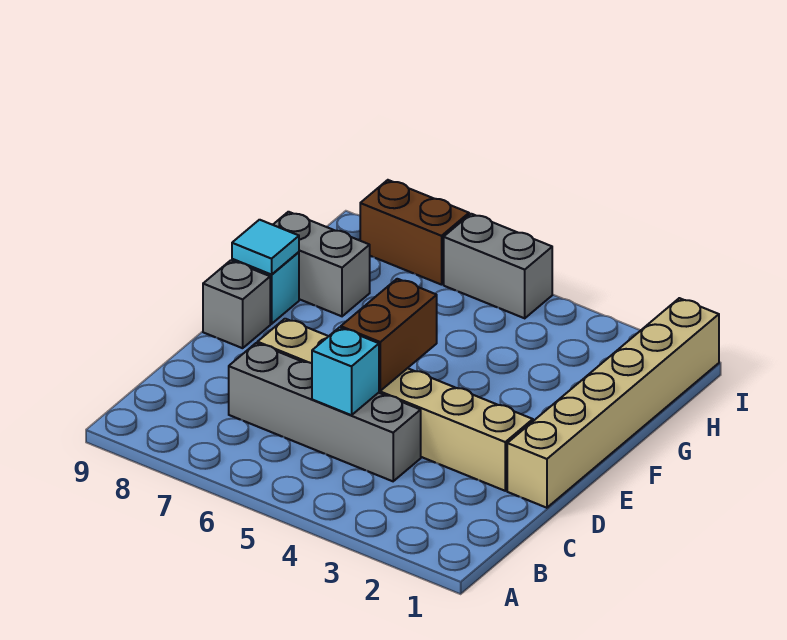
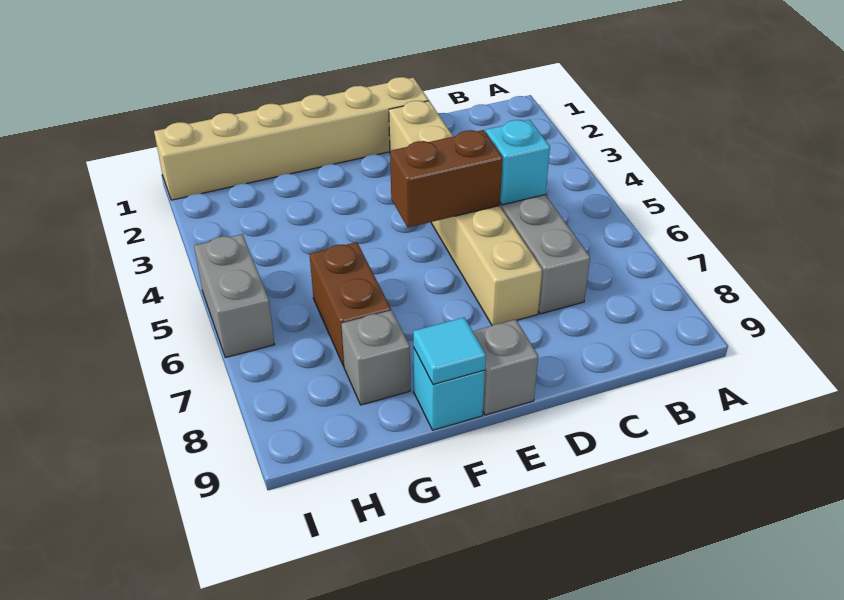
grey brick G8:G9 level 1 -> grey brick G8 level 1
brown brick I7:I8 level 1 -> brown brick G6:G7 level 1

